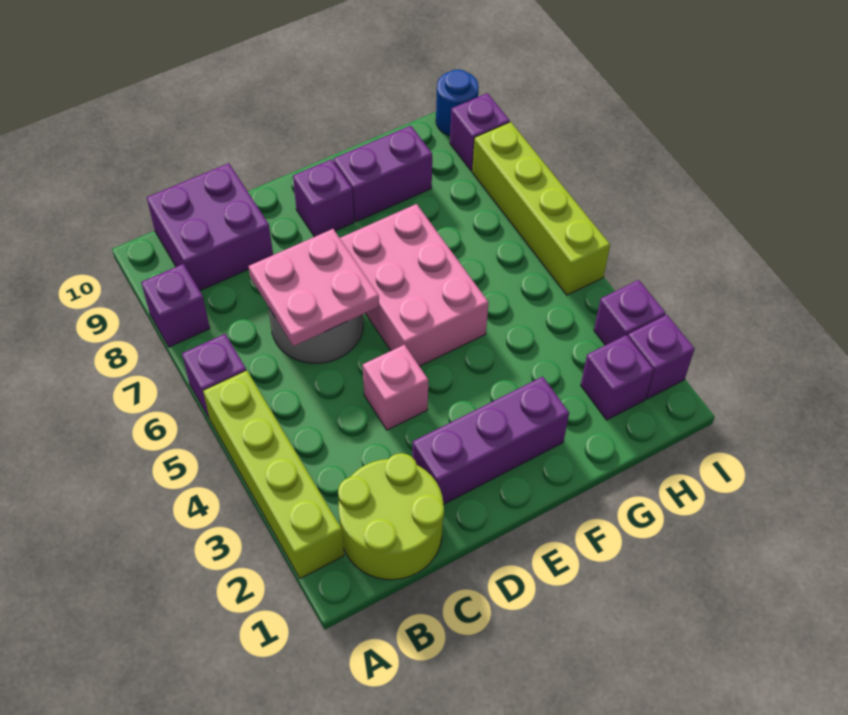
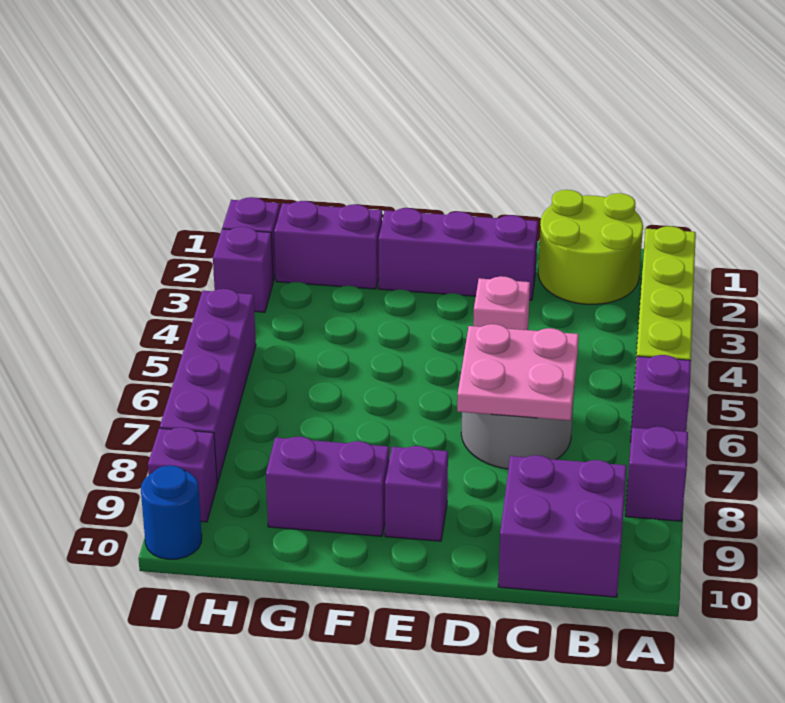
pink brick E5:F7 level 1 -> none
purple brick H2 level 1 -> purple brick G2:H2 level 1
lime brick I5:I8 level 1 -> purple brick I5:I8 level 1

